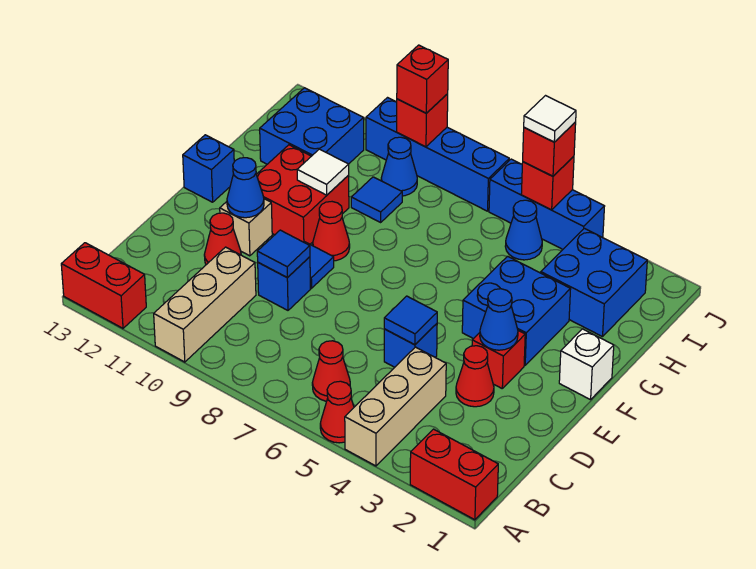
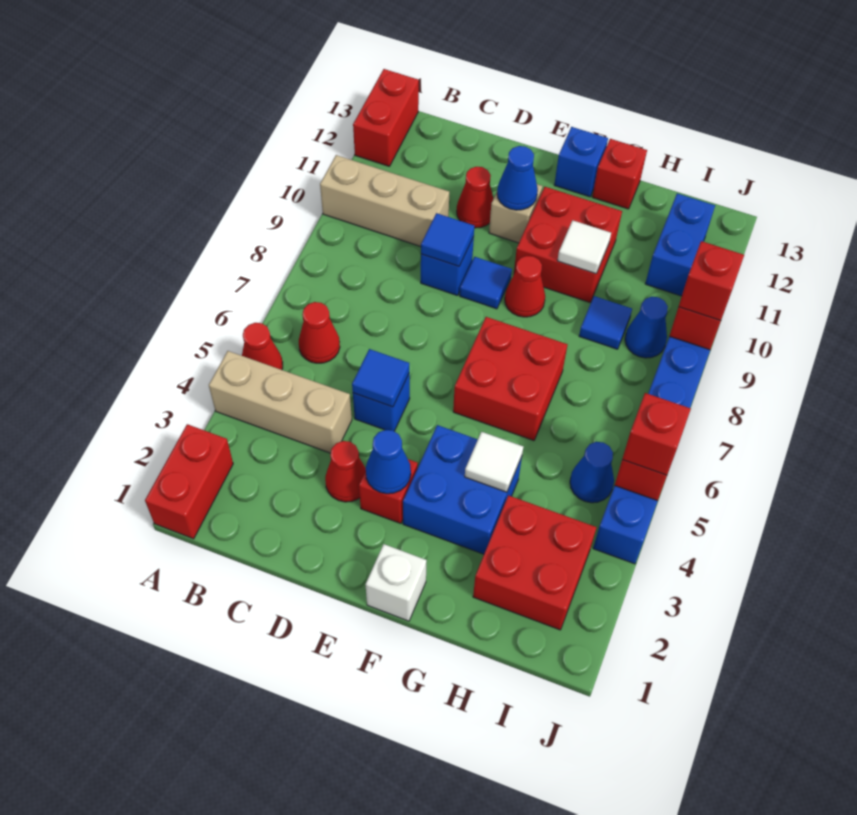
none -> red brick F6:G7 level 1
none -> red brick G13 level 1
blue brick H2:I3 level 1 -> red brick H2:I3 level 1
blue brick H11:I12 level 1 -> blue brick I11:I12 level 1
white tile J5 level 4 -> white tile G4 level 2

